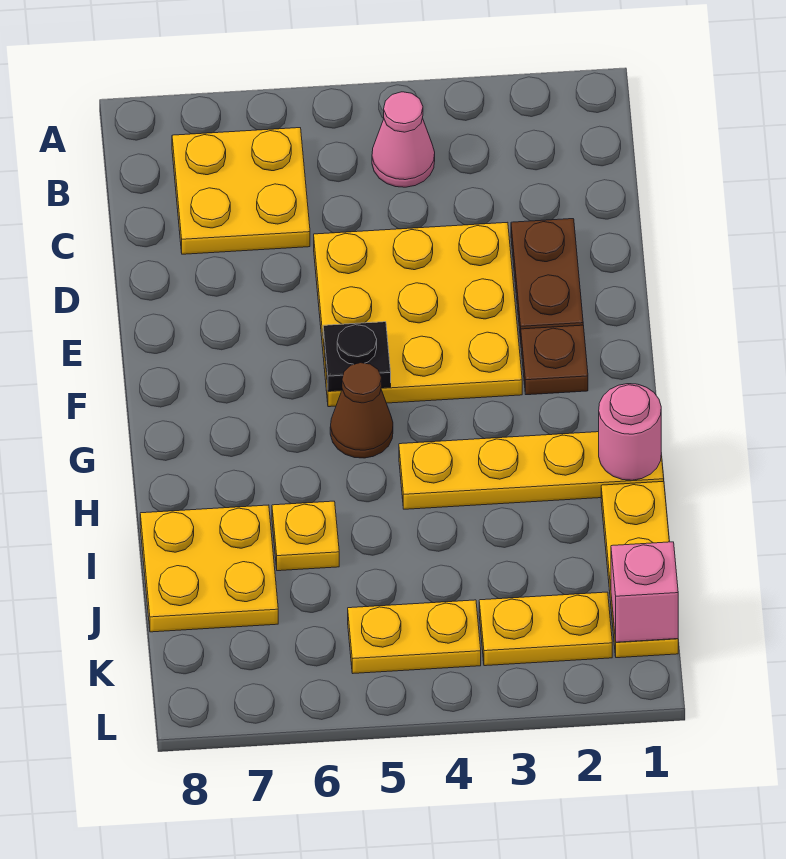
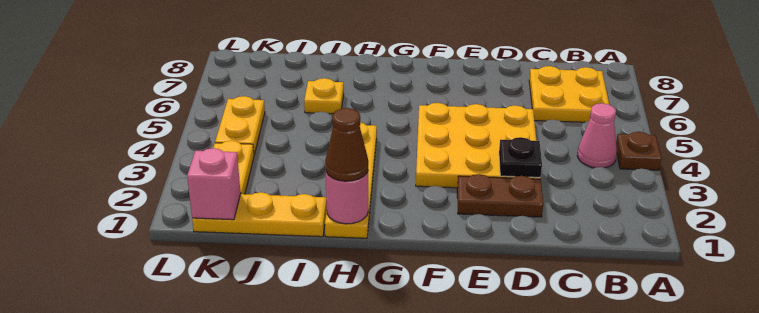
brown plate F2 level 1 -> brown plate A4 level 1
black plate F5 level 2 -> black plate D3 level 2
brown cone G5 level 1 -> brown cone H1 level 3
yellow plate I7:J8 level 1 -> none

